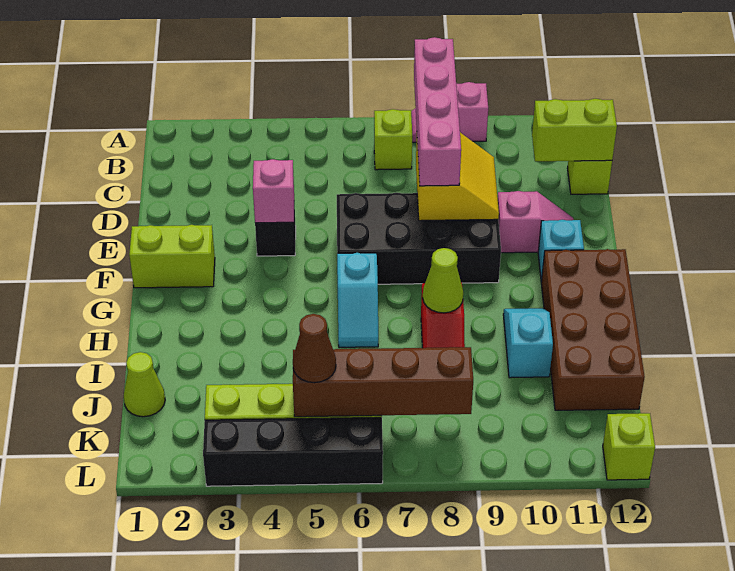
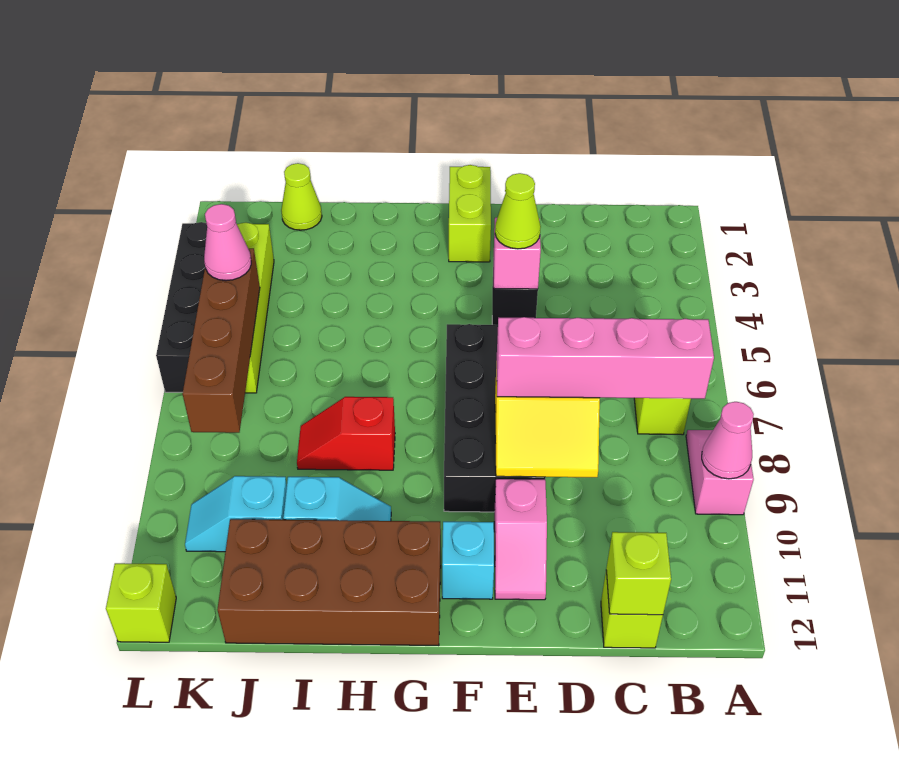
none -> pink cone A9 level 2
lime brick C11:C12 level 2 -> lime brick C12 level 2
cyan slope G6:H6 level 1 top G -> cyan slope J10:K10 level 1 top J
lime cone H8 level 2 -> lime cone E4 level 3
brown cone K5 level 3 -> pink cone K5 level 3

